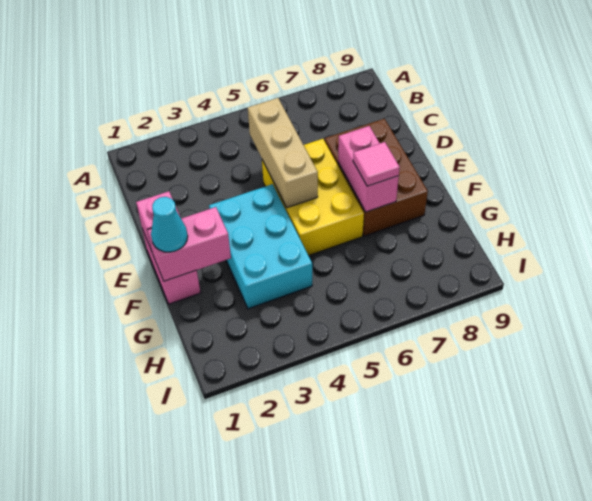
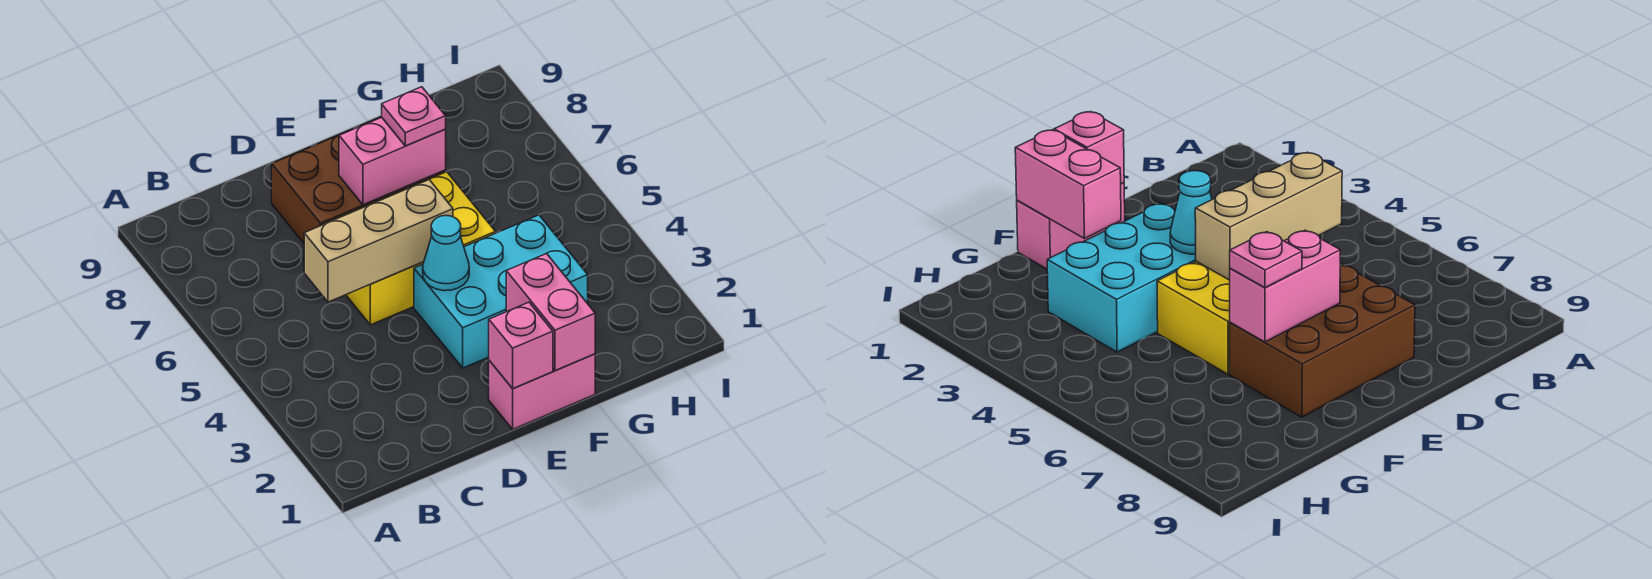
cyan cone F1 level 3 -> cyan cone E4 level 2
pink tile F7 level 3 -> pink plate F7 level 3

